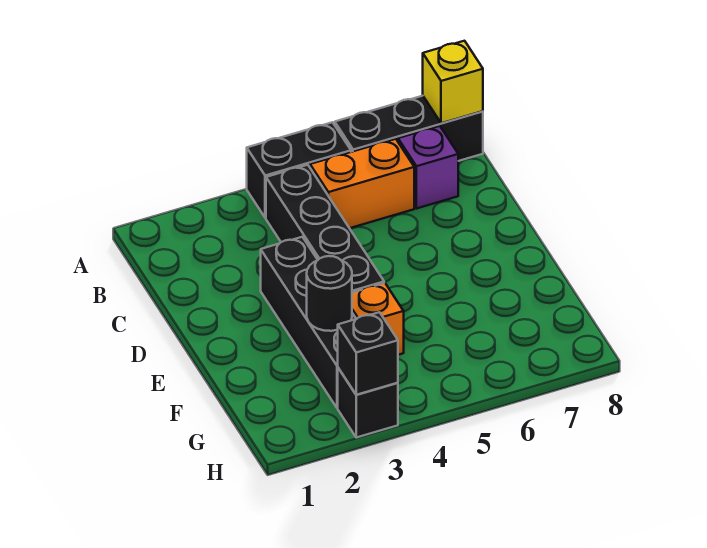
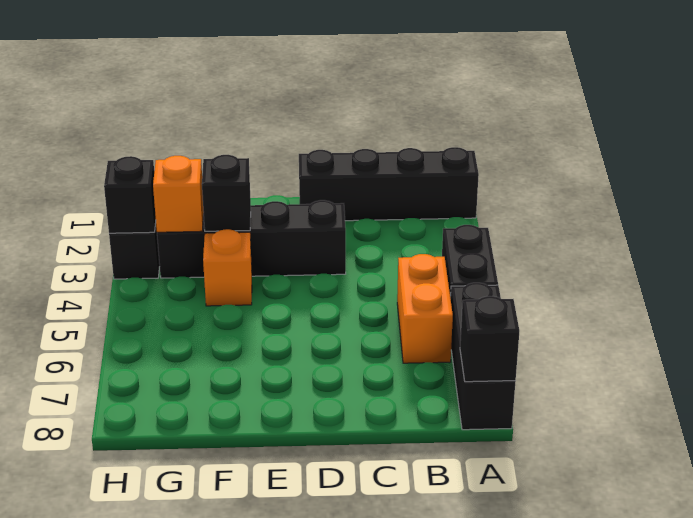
yellow brick A8 level 2 -> black brick A8 level 2
black brick B4:E4 level 1 -> black brick A1:D1 level 1
purple brick B7 level 1 -> none
black round brick F3 level 2 -> black brick F3 level 2
none -> orange brick G3 level 2

